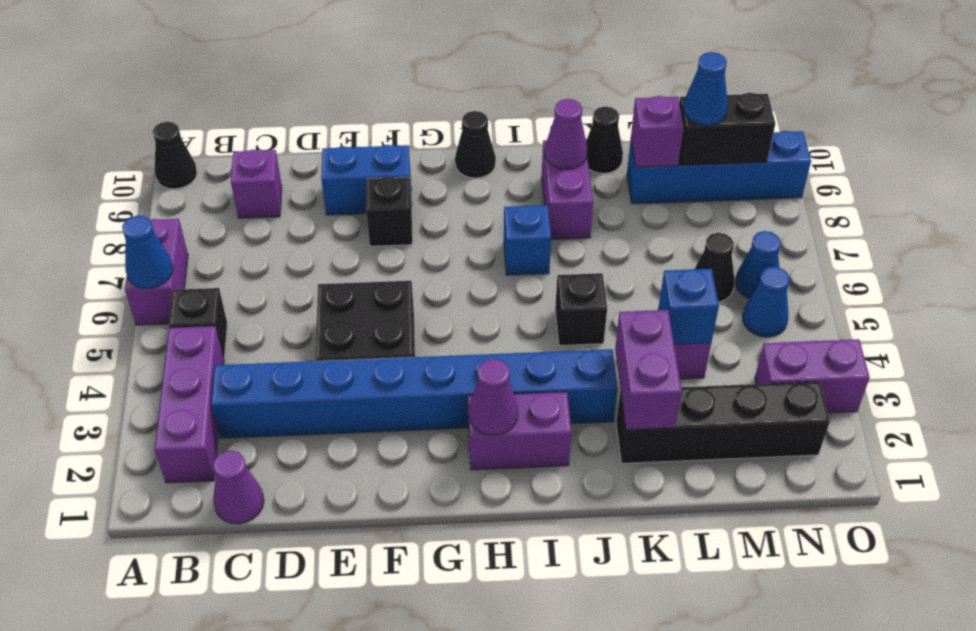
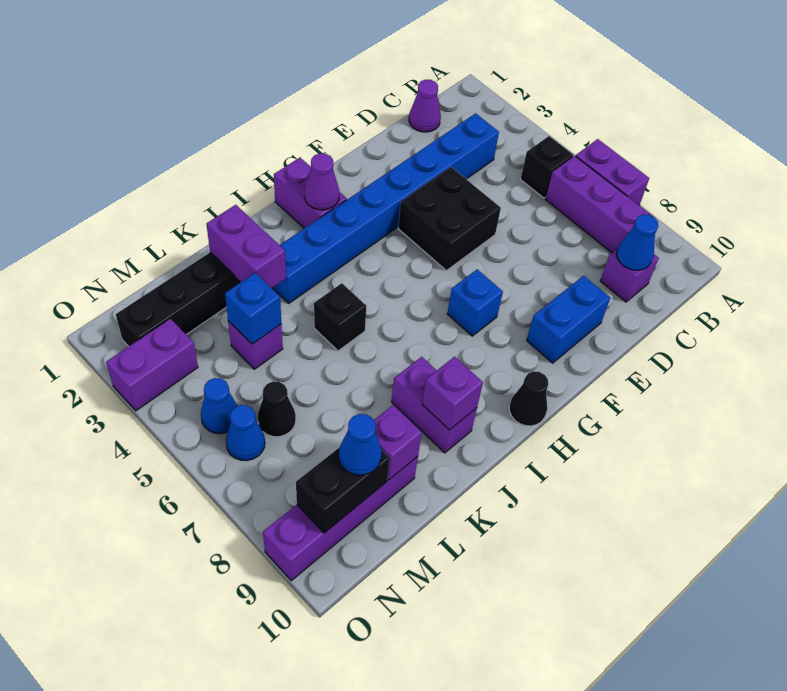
blue cone A6 level 2 -> blue cone C9 level 2
black cone A10 level 1 -> none
purple brick B2:B4 level 1 -> purple brick B6:B8 level 1
black brick F8 level 1 -> none
purple brick H2:I2 level 1 -> purple brick H1:H2 level 1
blue brick I7 level 1 -> blue brick G7 level 1
purple cone J9 level 2 -> purple brick J9 level 2
black cone K10 level 1 -> none
blue brick L9:O9 level 1 -> purple brick L9:O9 level 1

